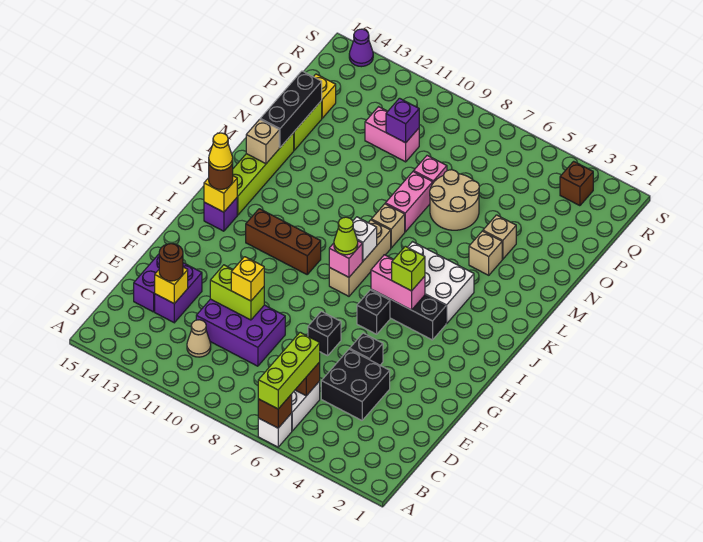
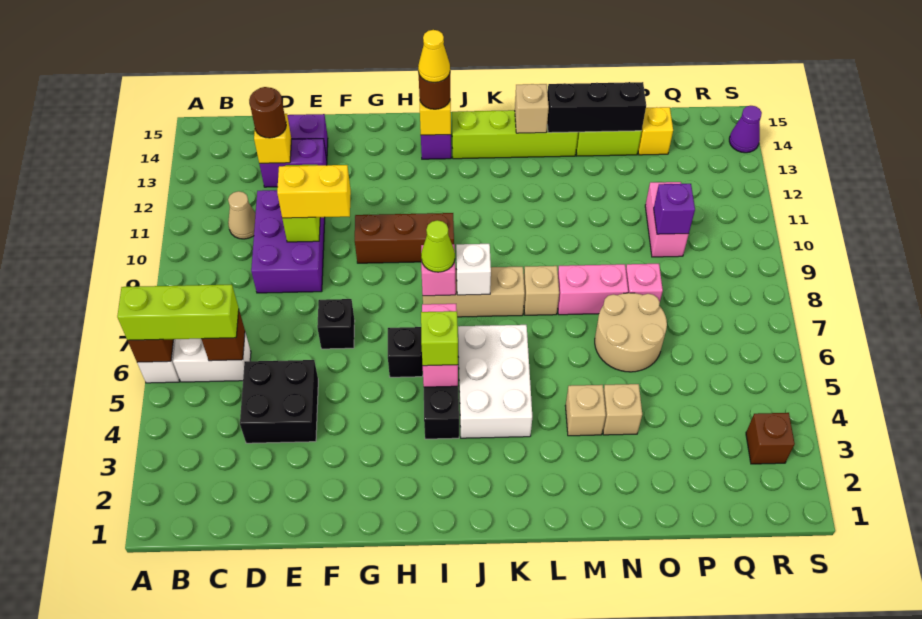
yellow brick E10 level 3 -> yellow brick E10:F10 level 3
black brick F5 level 1 -> none
brown brick I10:I12 level 1 -> brown brick G10:I10 level 1

